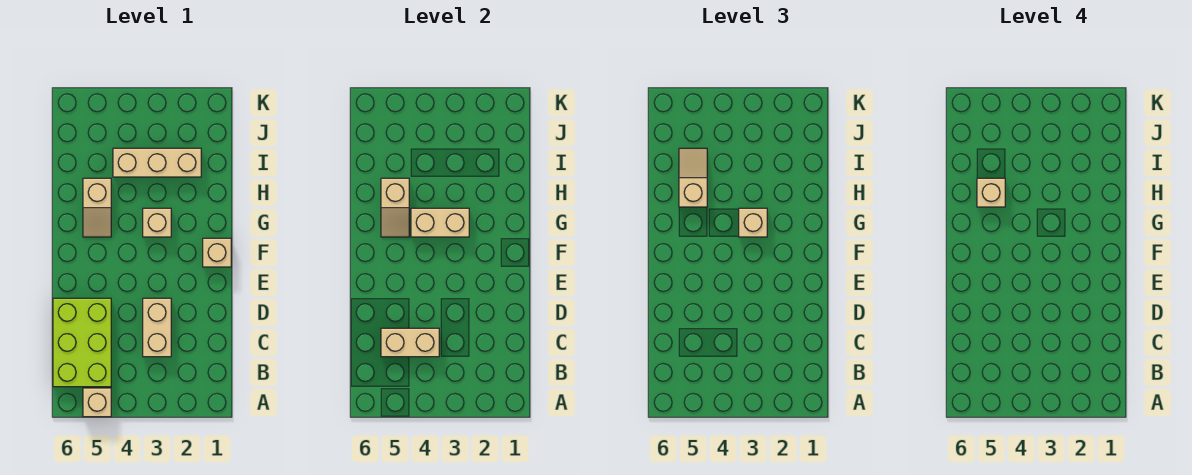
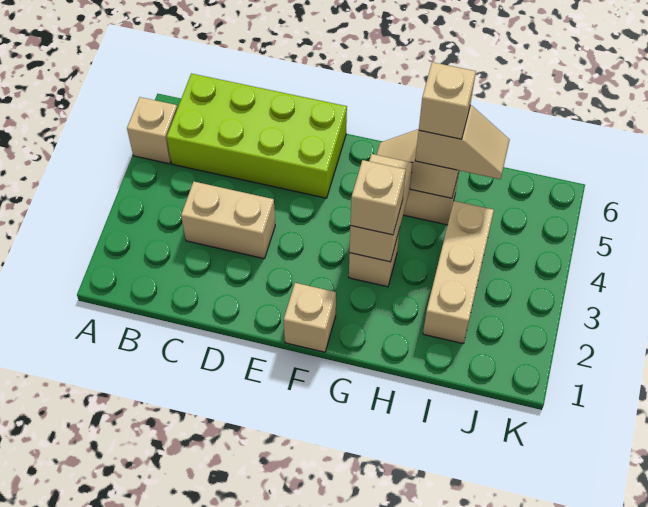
lime brick B5:D6 level 1 -> lime brick B5:E6 level 1
tan brick C4:C5 level 2 -> none

